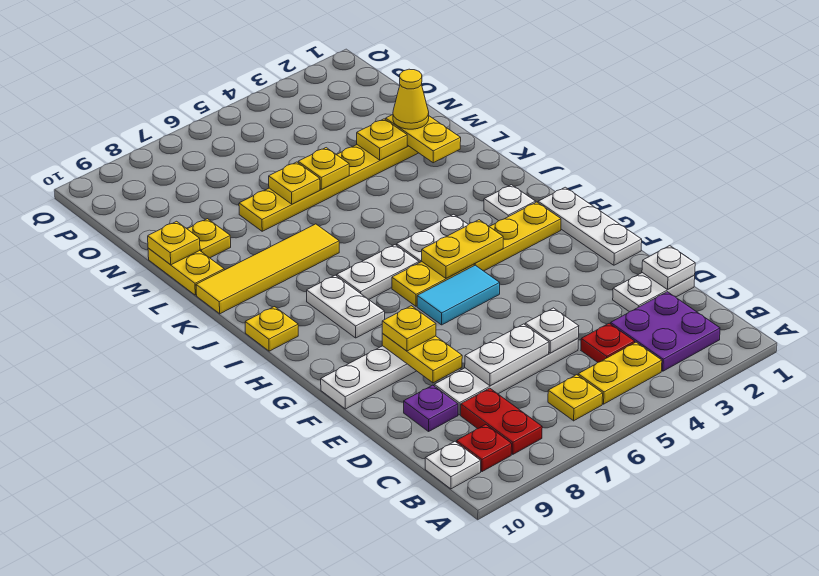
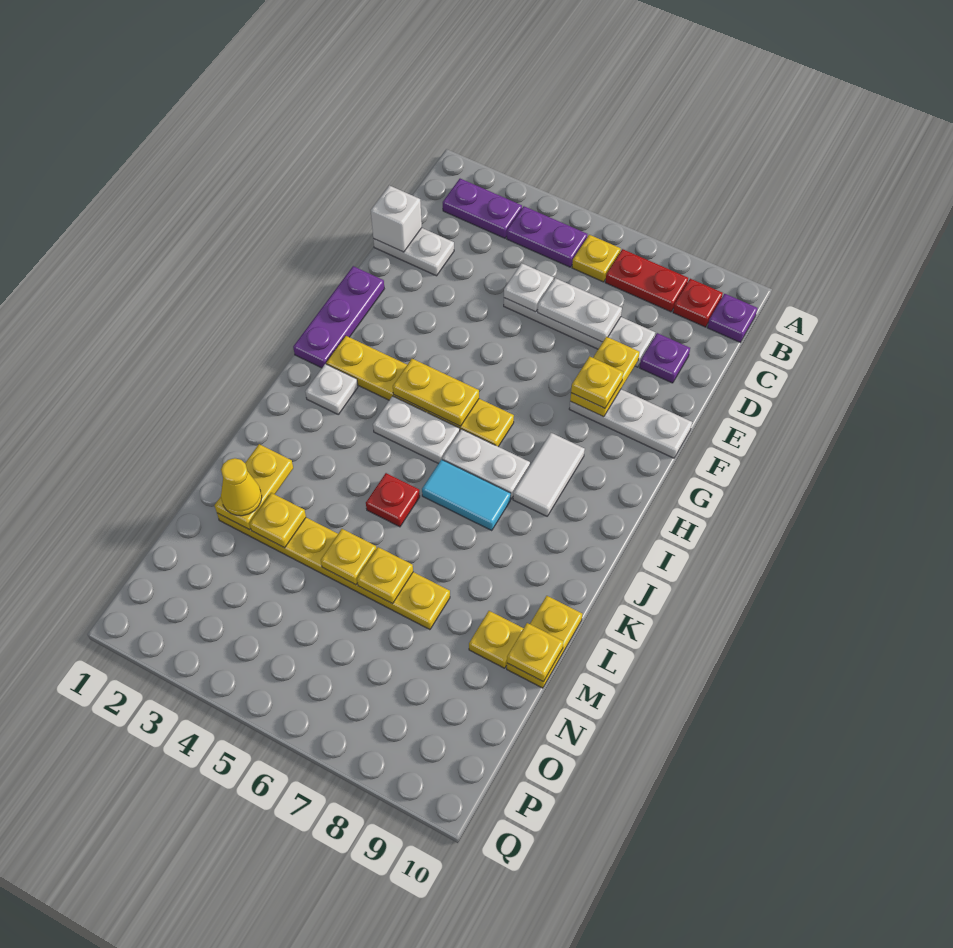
purple plate B2:C3 level 1 -> purple plate B2:B3 level 1
yellow plate B4:B5 level 1 -> purple plate B4:B5 level 1
red plate B8:C8 level 1 -> red plate B7:B8 level 1
white plate B10 level 1 -> purple plate B10 level 1
red plate C4 level 1 -> red plate K5 level 1
white plate D1 level 2 -> white brick D1 level 2
white plate F1:H1 level 1 -> purple plate F1:H1 level 1
cyan tile G5:G6 level 1 -> cyan tile J6:J7 level 1
white plate H8:I8 level 1 -> white tile H8:I8 level 1
yellow plate I10 level 1 -> none
yellow tile K7:K10 level 1 -> none

